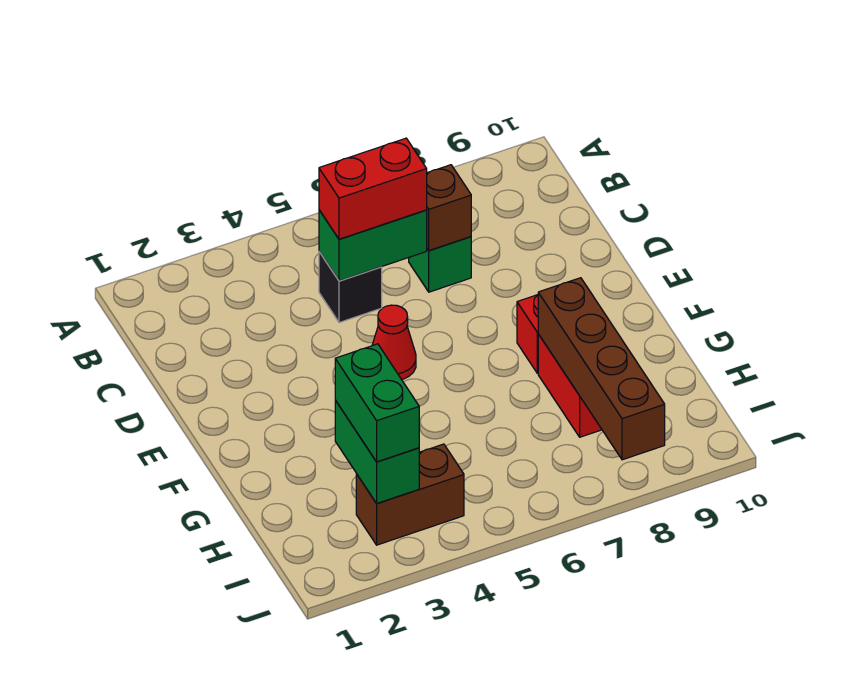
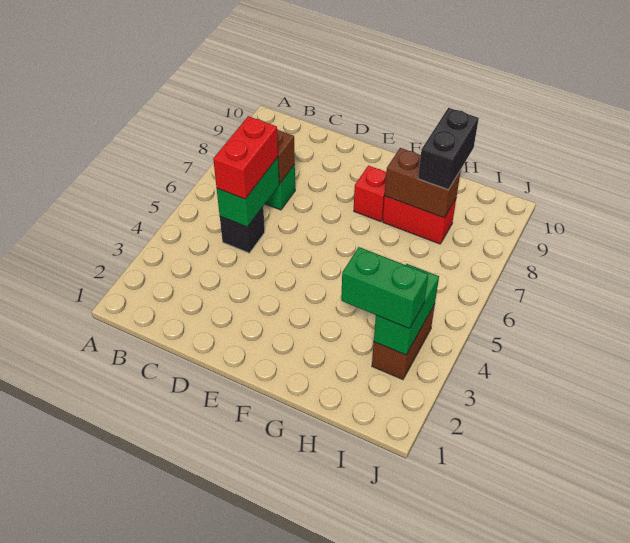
red cone E5 level 1 -> none
brown brick G8:J8 level 2 -> brown brick G8:H8 level 2
green brick H3:I3 level 2 -> green brick I3:I4 level 2
none -> black brick H8:H9 level 3

